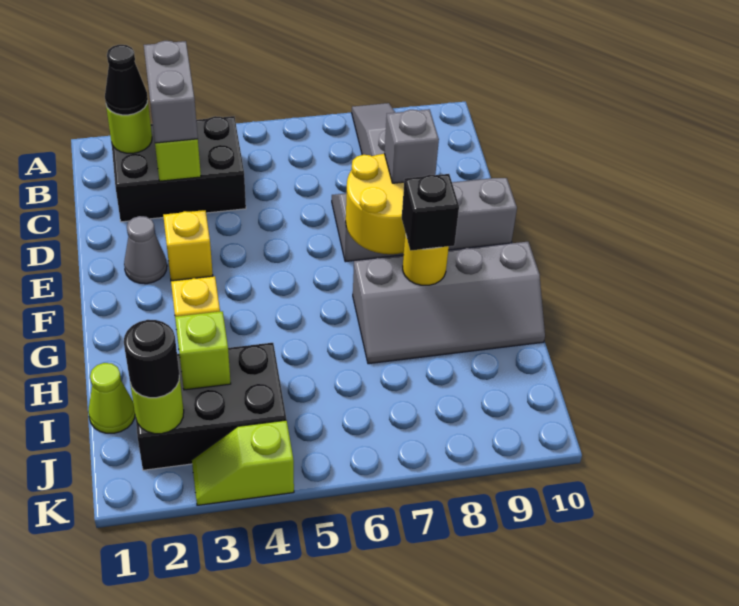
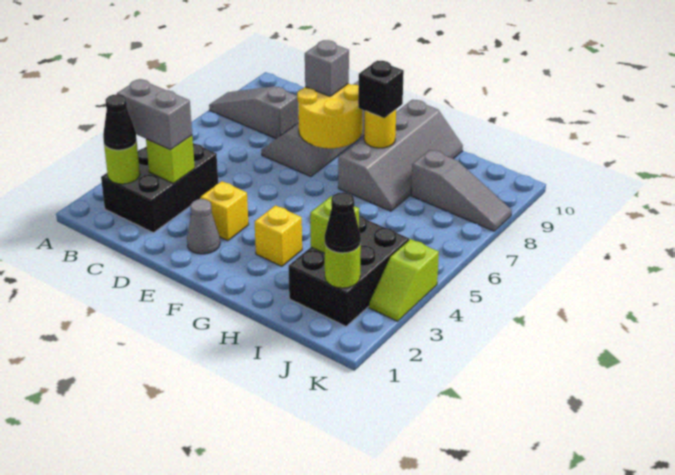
lime cone I1 level 1 -> none
none -> grey slope I8:K8 level 1 top I
black round brick J2 level 3 -> black cone J2 level 3

